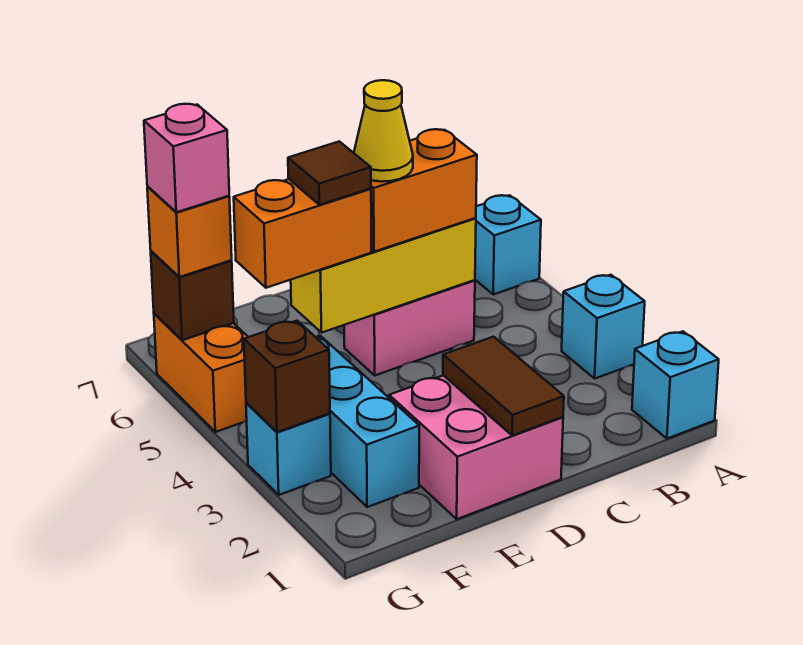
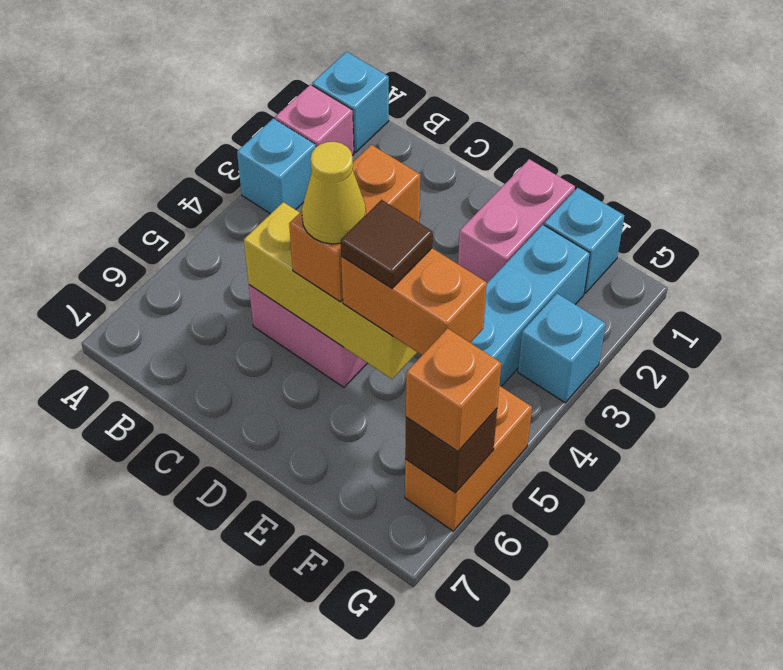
cyan brick A6 level 1 -> cyan brick F1 level 1
orange brick C5:D5 level 3 -> orange brick D4:D5 level 3
pink brick D1:E2 level 1 -> pink brick E1:E2 level 1
brown tile D1:D2 level 2 -> none
brown brick G3 level 2 -> none
pink brick G6 level 4 -> pink brick A2 level 1

